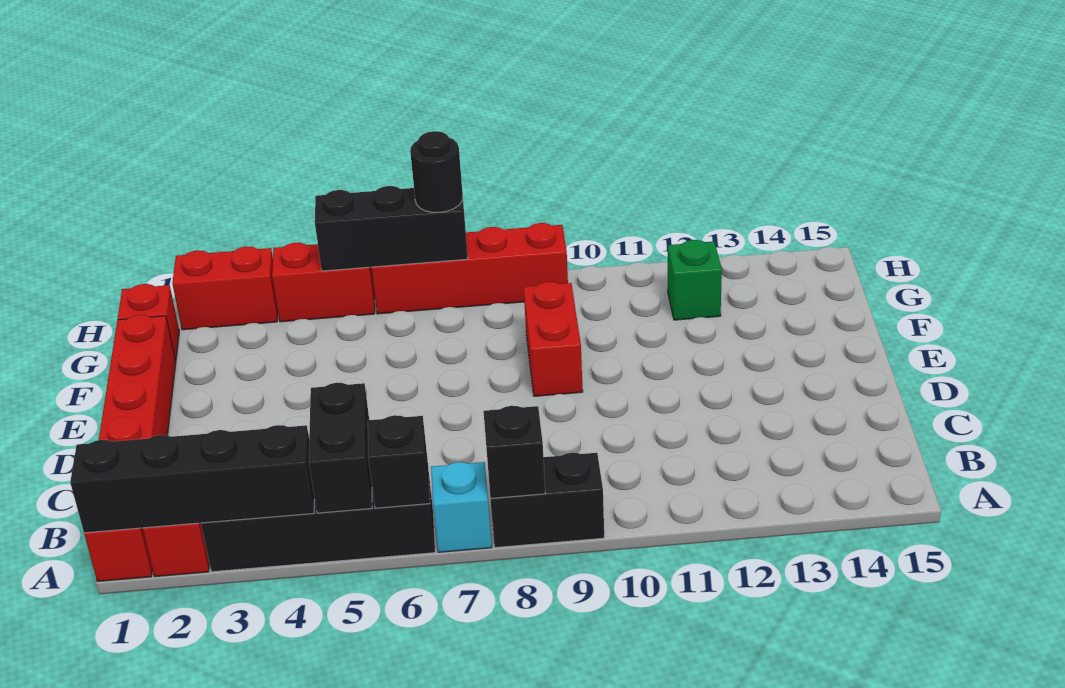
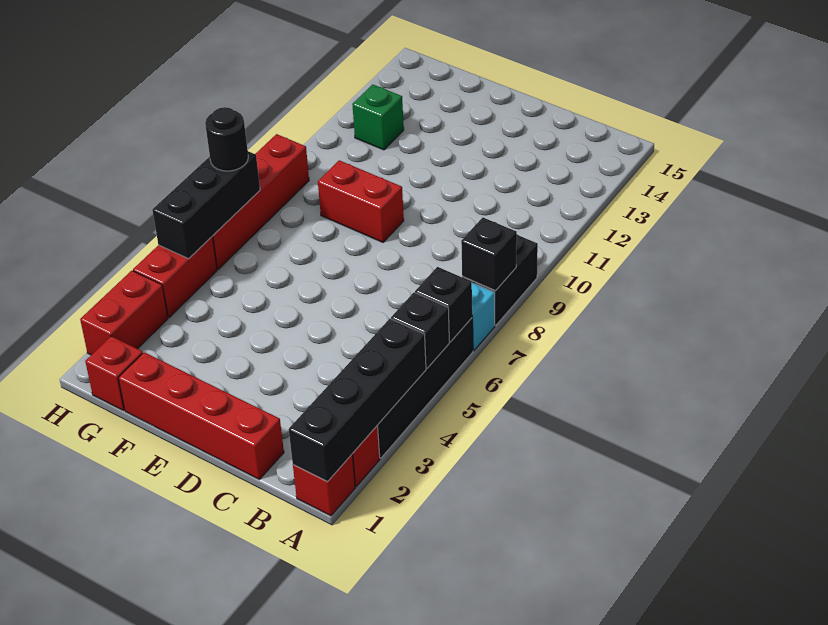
black brick A5:B5 level 2 -> black brick A5 level 2

